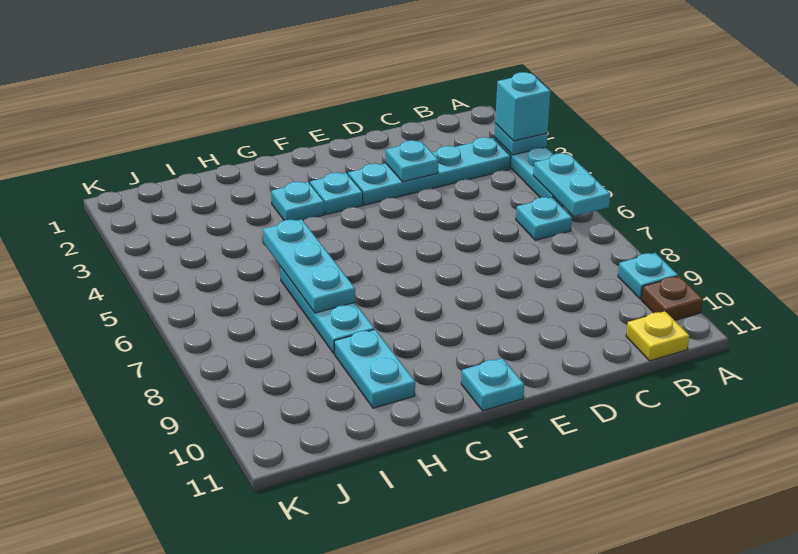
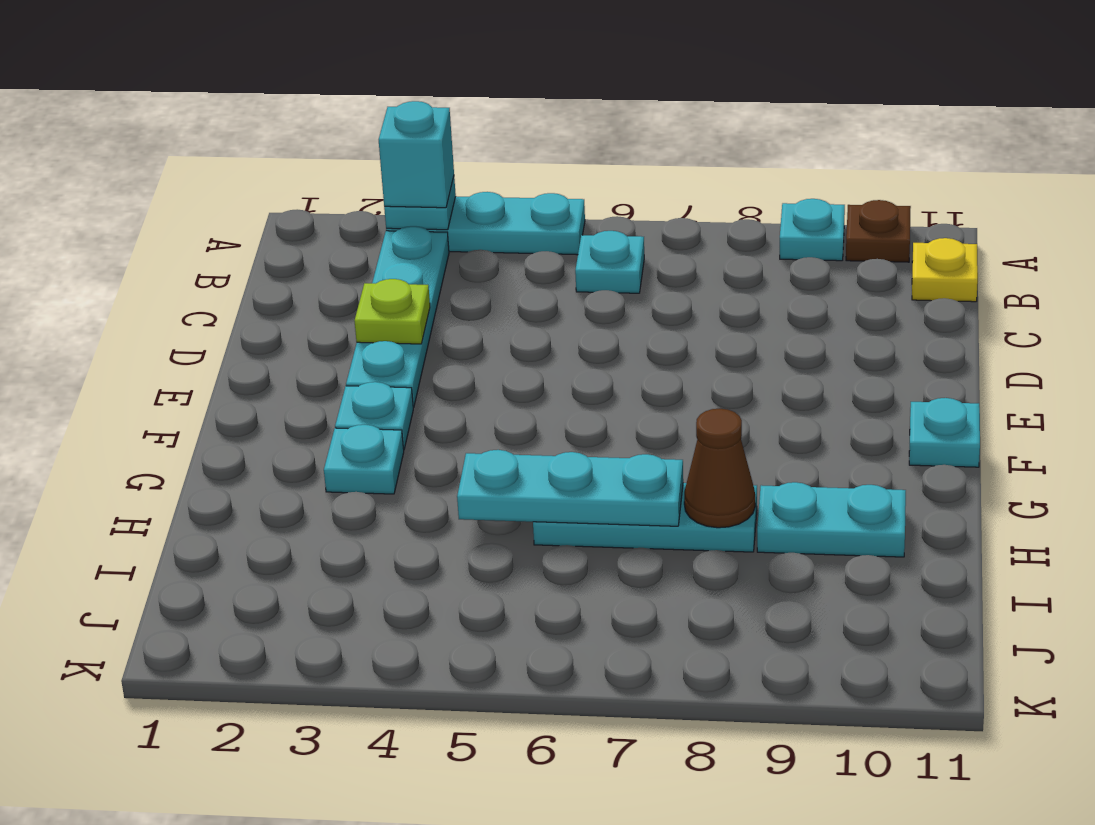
cyan plate A5:A6 level 2 -> none
cyan plate D3 level 2 -> lime plate D3 level 2
none -> brown cone H8 level 2

